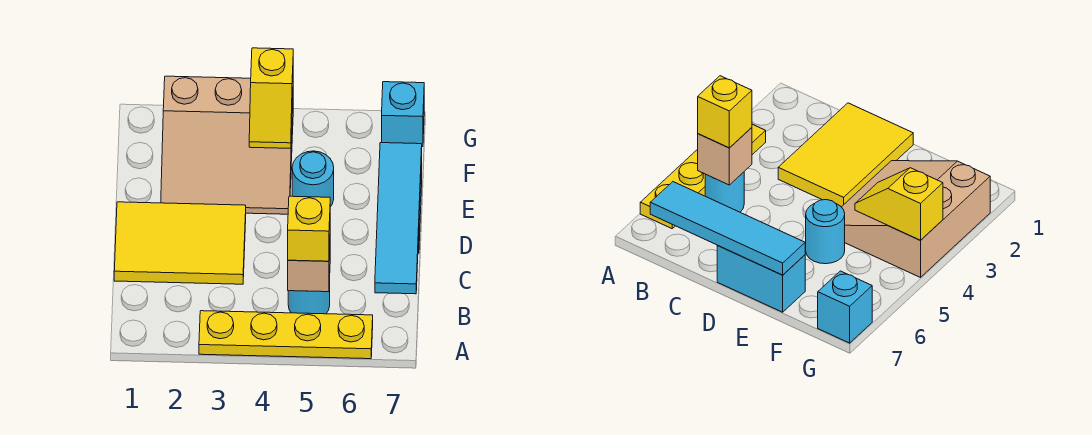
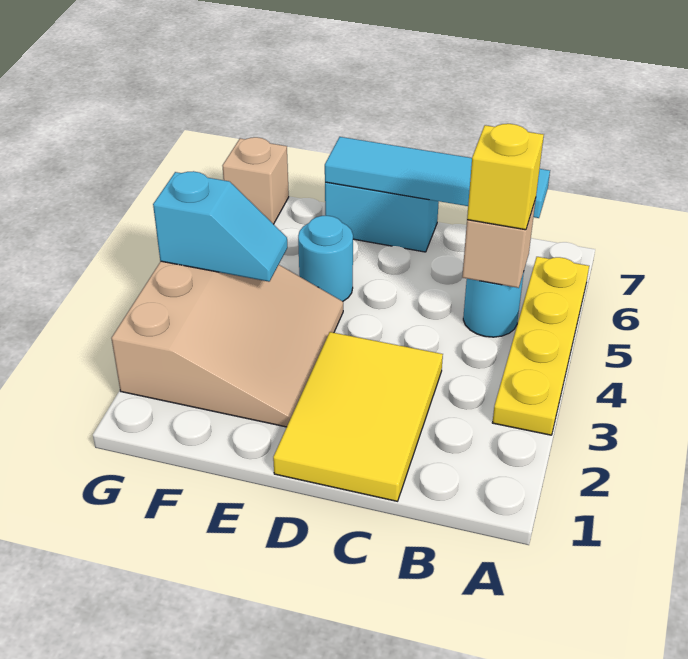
yellow slope F4:G4 level 2 top G -> cyan slope F4:G4 level 2 top G
cyan brick G7 level 1 -> tan brick G7 level 1

